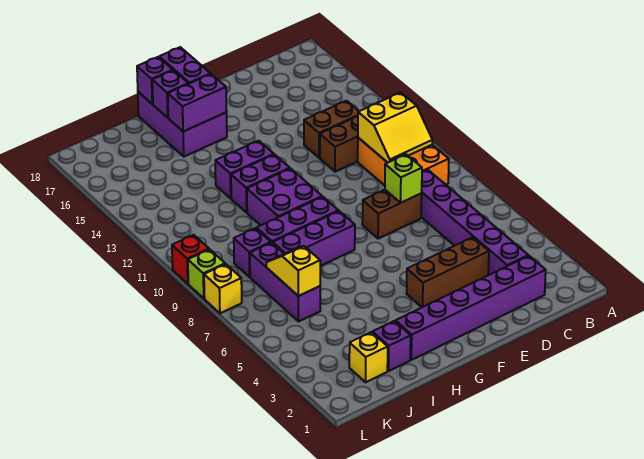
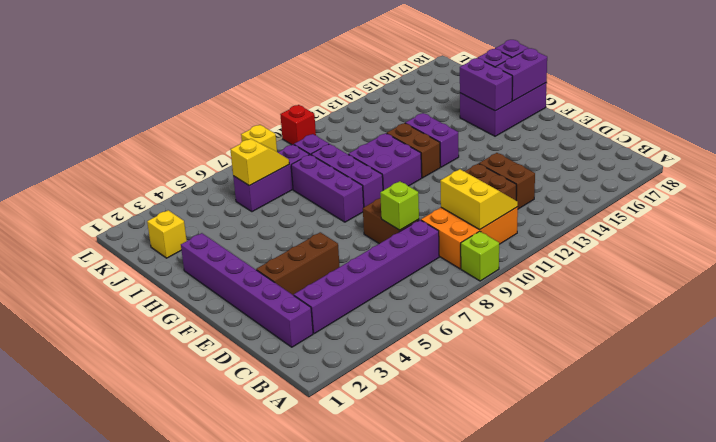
yellow slope B10:C11 level 2 top 11 -> yellow slope B10:C11 level 2 top 10
brown brick D4:F4 level 1 -> brown brick E3:E5 level 1
purple brick G12:H12 level 1 -> brown brick G12:H12 level 1
purple brick I2 level 1 -> none
lime brick L9 level 1 -> lime brick A9 level 1

